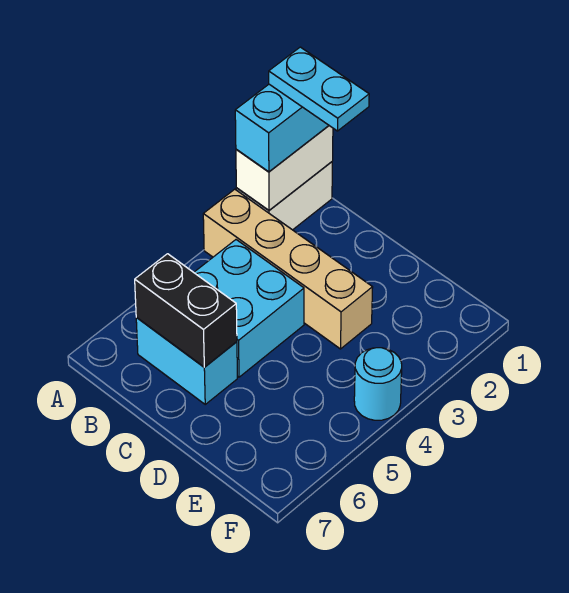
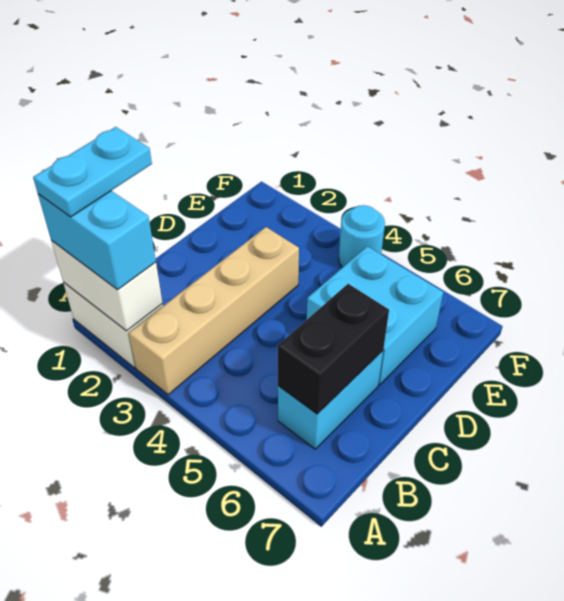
cyan brick B4:C5 level 1 -> cyan brick D5:E6 level 1

